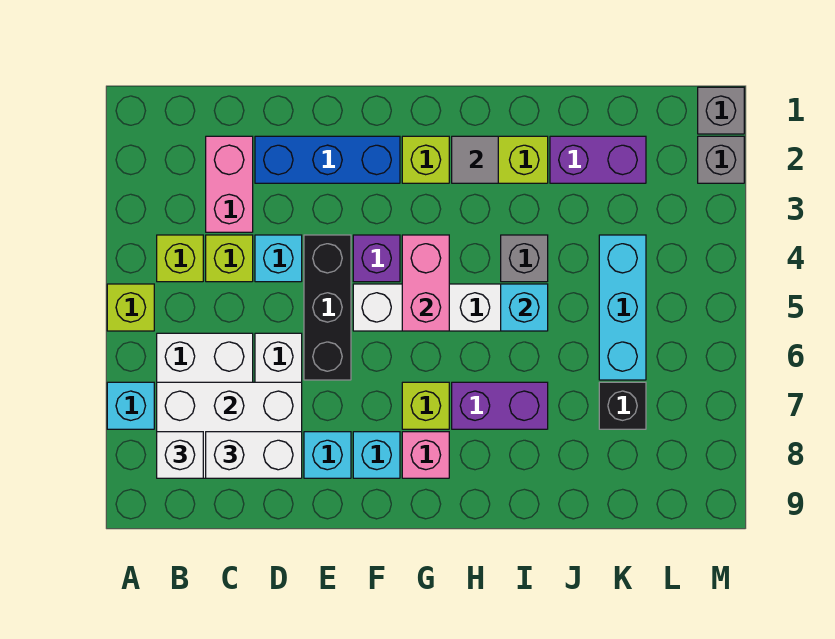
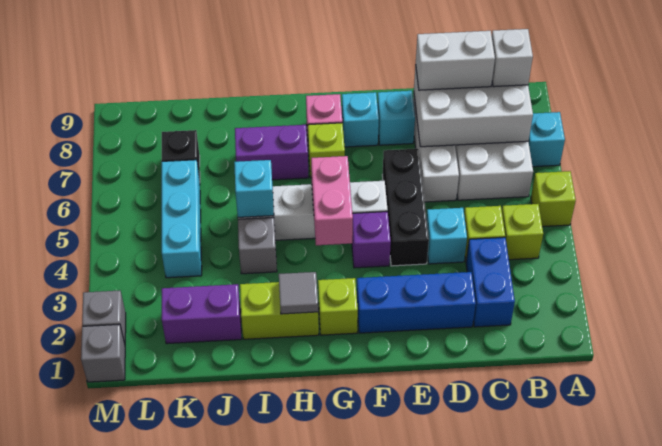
pink brick C2:C3 level 1 -> blue brick C2:C3 level 1

